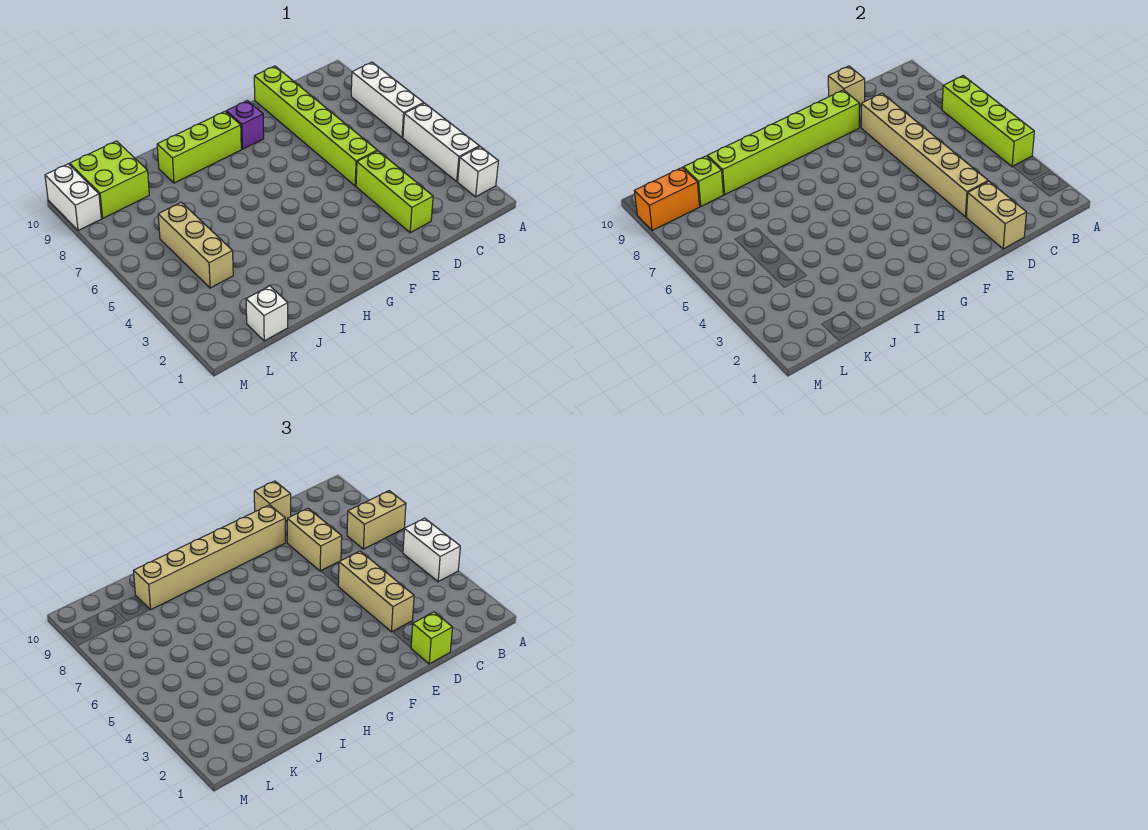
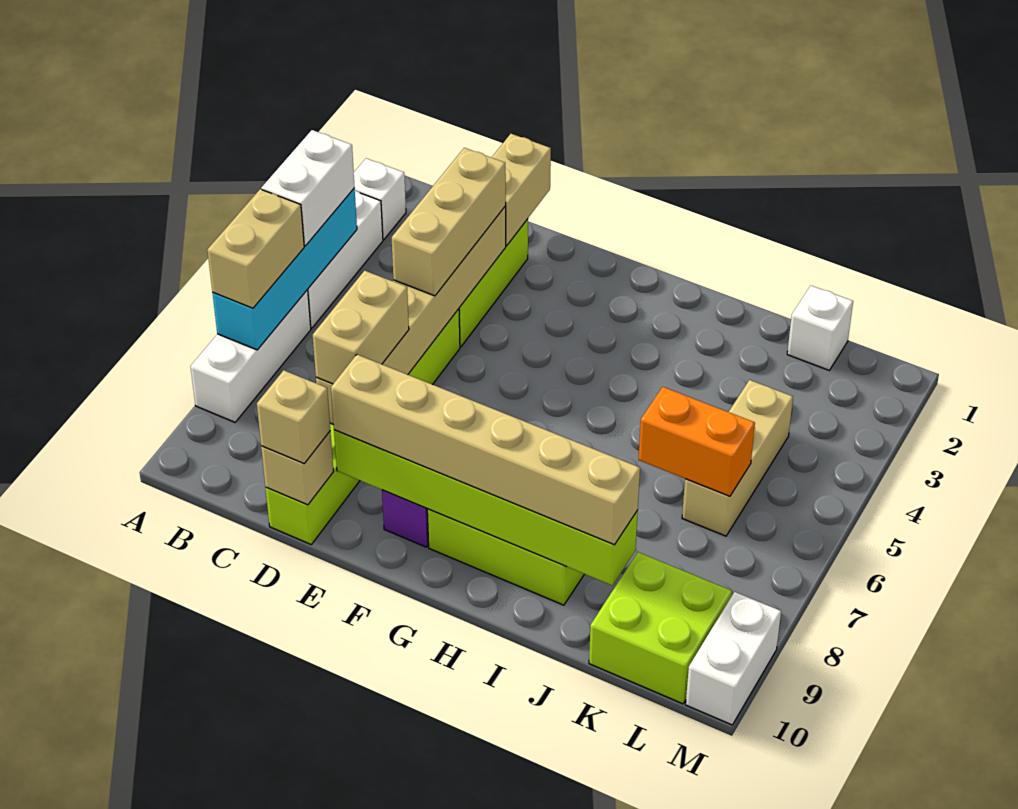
lime brick A4:A7 level 2 -> cyan brick A4:A7 level 2
tan brick A7:B7 level 3 -> tan brick A6:A7 level 3
lime brick D1 level 3 -> none
lime brick K9 level 2 -> none
orange brick L9:M9 level 2 -> orange brick J6:K6 level 2

